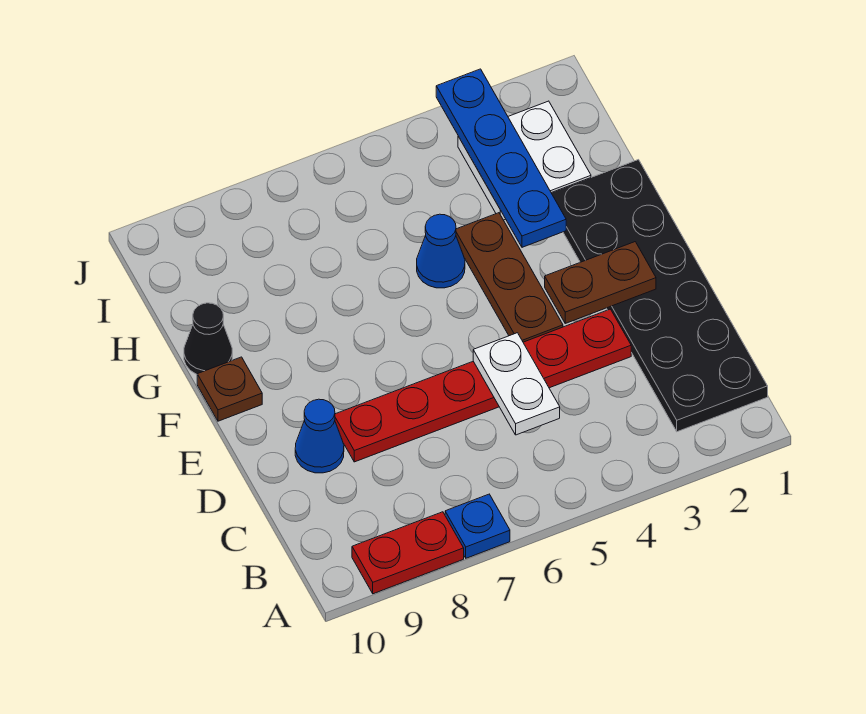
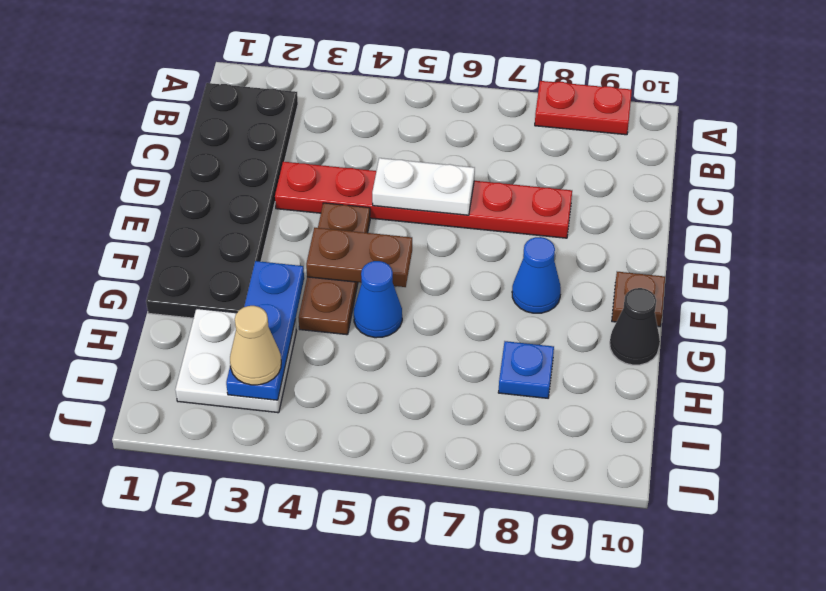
blue plate A7 level 1 -> blue plate H8 level 1
white plate C5:D5 level 2 -> white plate D5:D6 level 2
blue cone D9 level 1 -> blue cone F8 level 1
brown plate E2:E3 level 2 -> brown plate F4:F5 level 2
blue plate G3:J3 level 2 -> blue plate G3:I3 level 2
none -> tan cone I3 level 3

